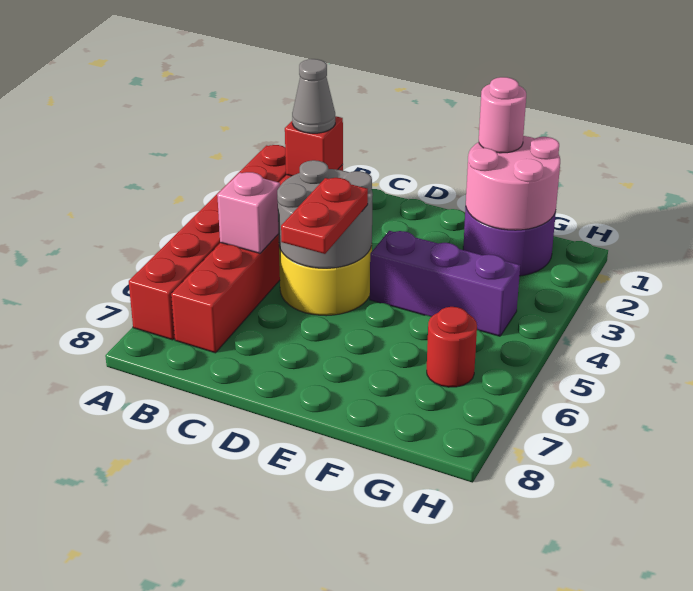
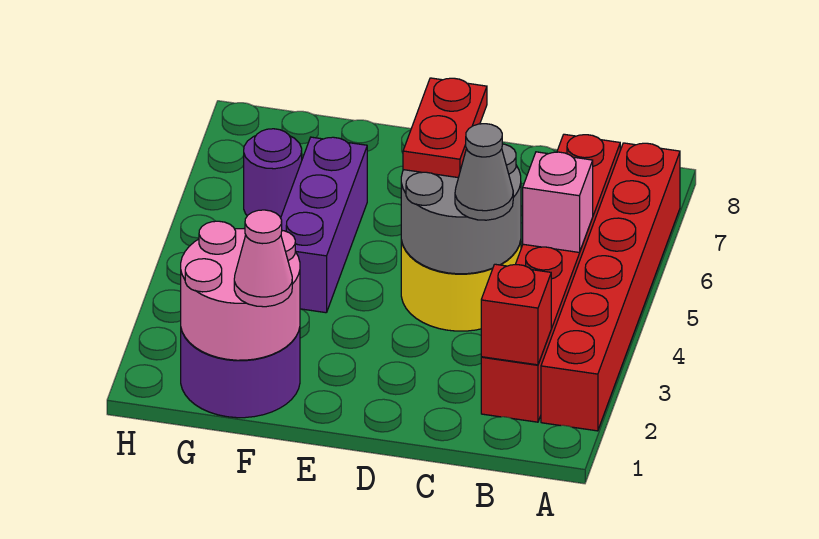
grey cone B2 level 3 -> grey cone C4 level 3
purple brick E4:G4 level 1 -> purple brick F4:F6 level 1
pink round brick F1 level 3 -> pink cone F1 level 3
red round brick G6 level 1 -> purple round brick G6 level 1

